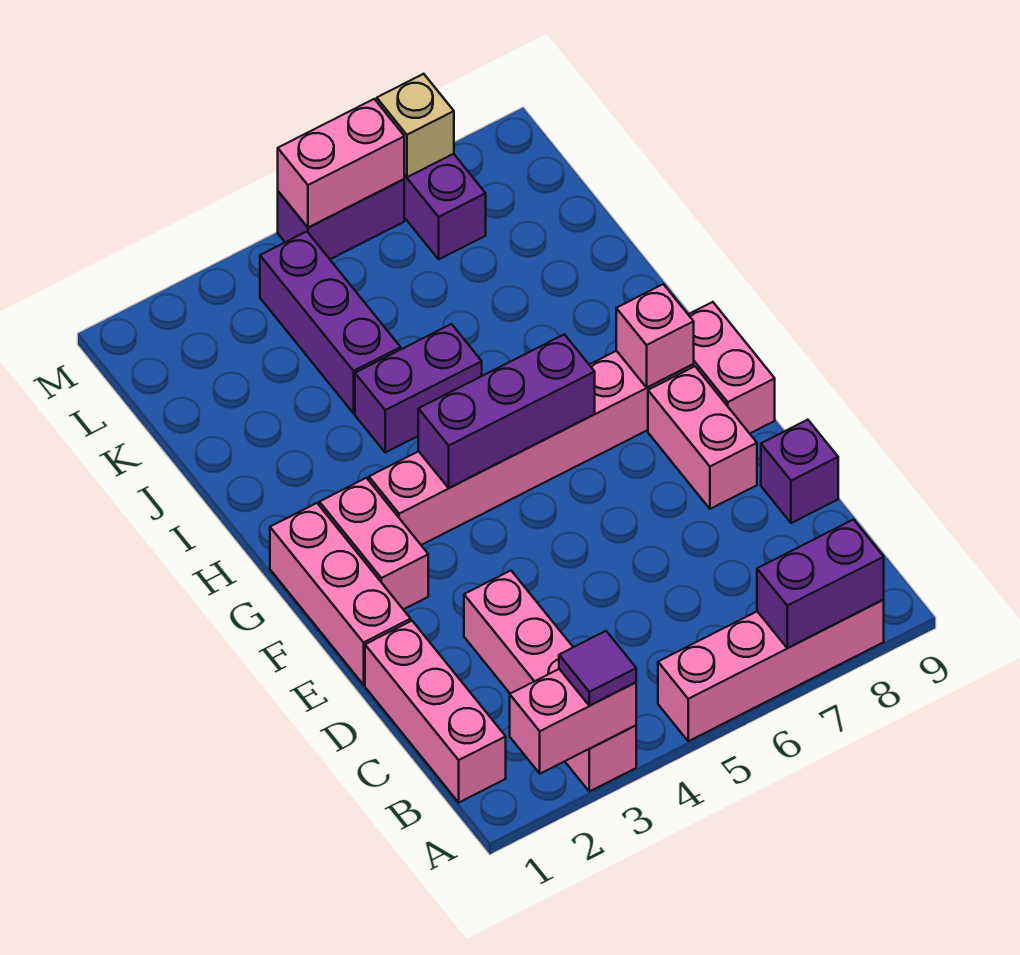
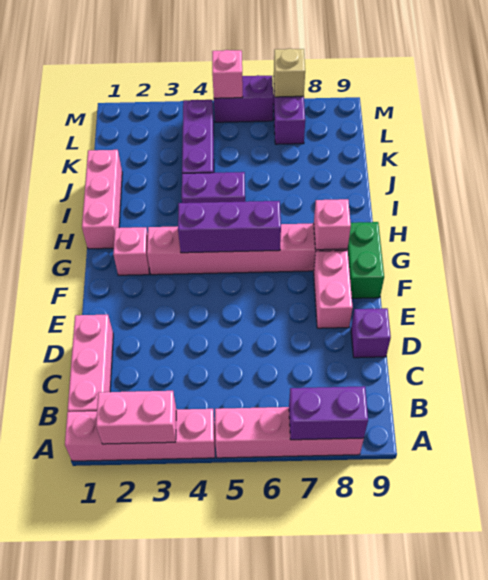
pink brick A3:D3 level 1 -> pink brick A1:A4 level 1
purple tile A3 level 3 -> none
pink brick E1:G1 level 1 -> pink brick H1:J1 level 1
pink brick F2:G2 level 1 -> pink brick G2 level 1
pink brick F9:G9 level 1 -> green brick F9:G9 level 1
pink brick M5:M6 level 2 -> pink brick M5 level 2

